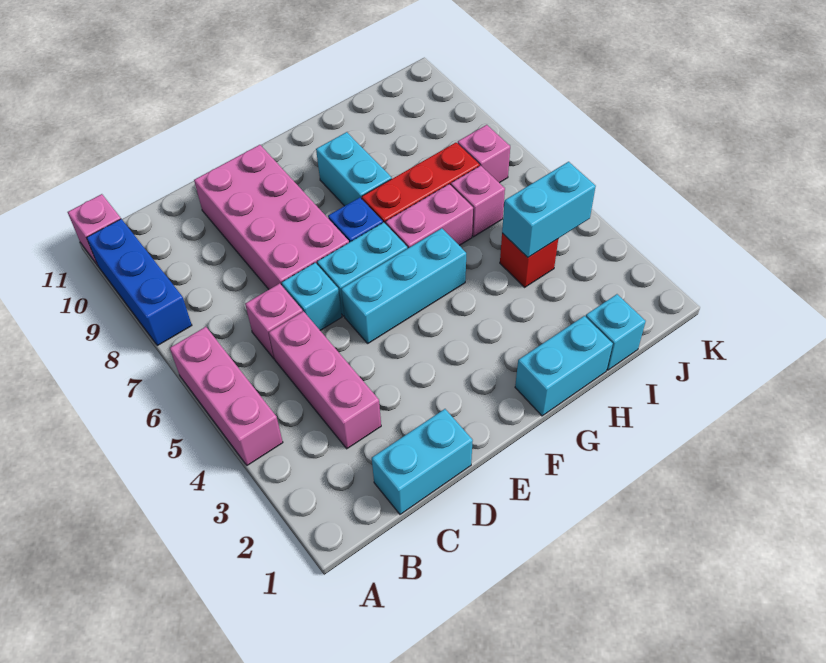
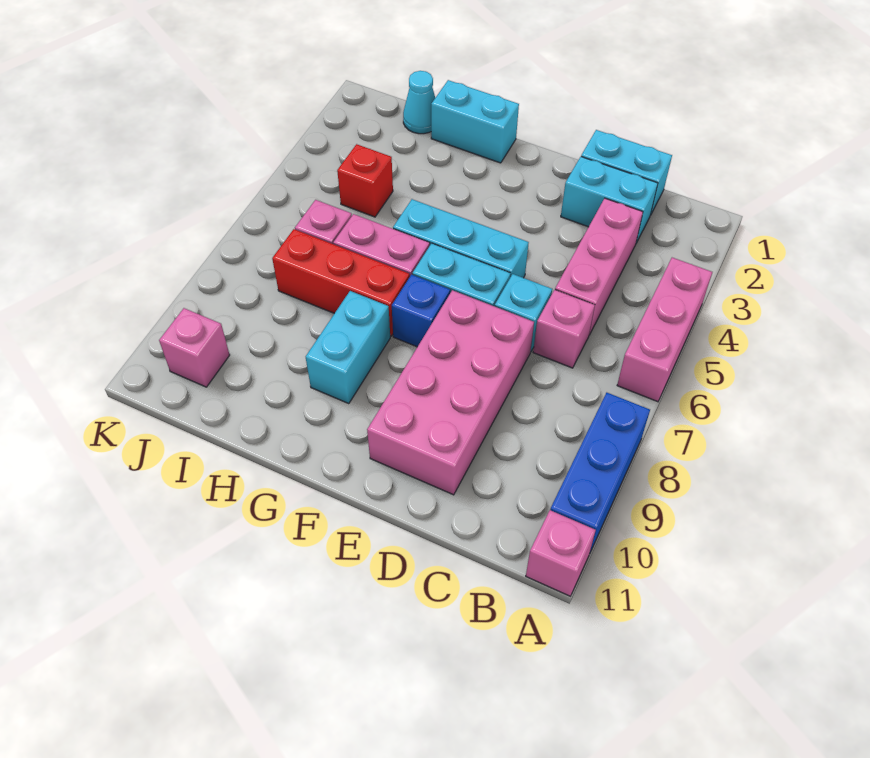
cyan brick I1 level 1 -> cyan cone I1 level 1
cyan brick I4:J4 level 2 -> cyan brick C2:D2 level 1
pink brick J7 level 1 -> pink brick J10 level 1

